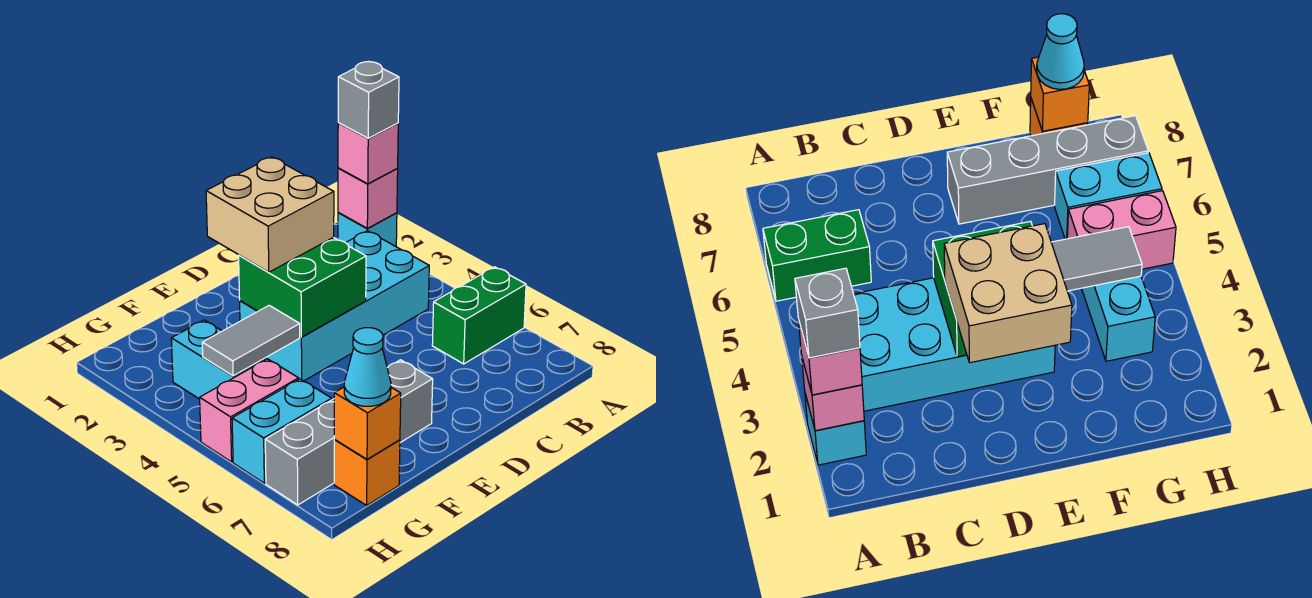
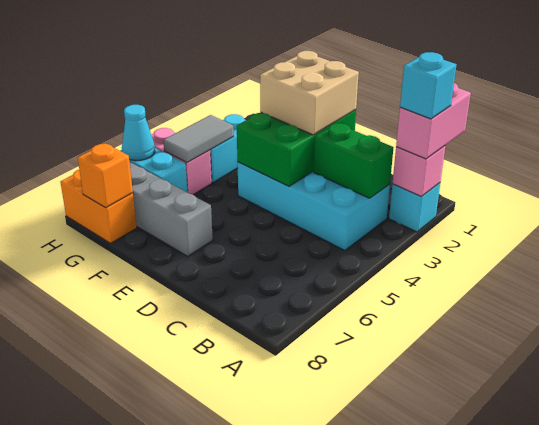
pink brick A2 level 3 -> pink brick A1:A2 level 3
grey brick A2 level 4 -> cyan brick A2 level 4
green brick A6:B6 level 1 -> green brick B3:C3 level 2
green brick D3:E4 level 2 -> green brick D2:E4 level 2
grey tile F4:G4 level 2 -> grey tile G4:G5 level 2
orange brick G8 level 1 -> orange brick G8:H8 level 1
cyan cone G8 level 3 -> cyan cone H6 level 2

